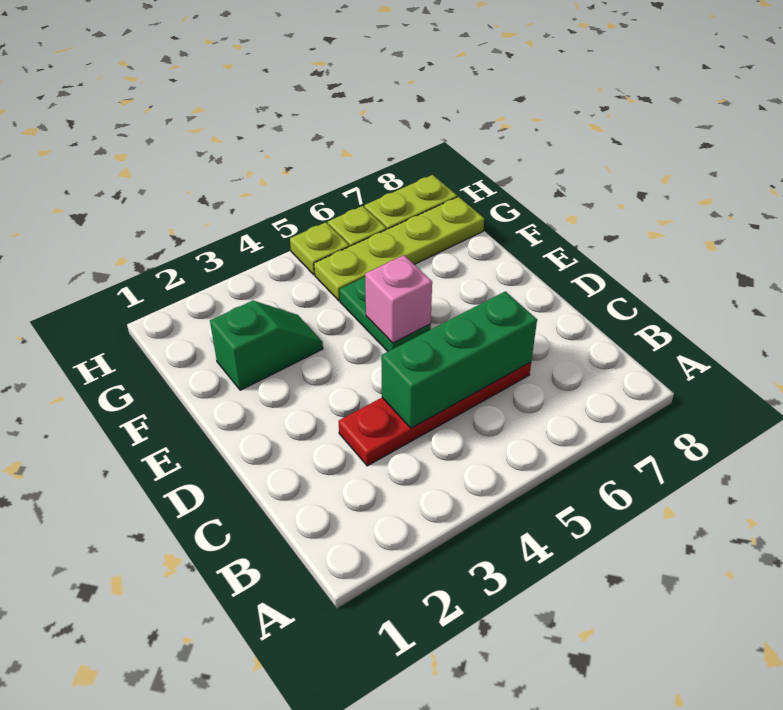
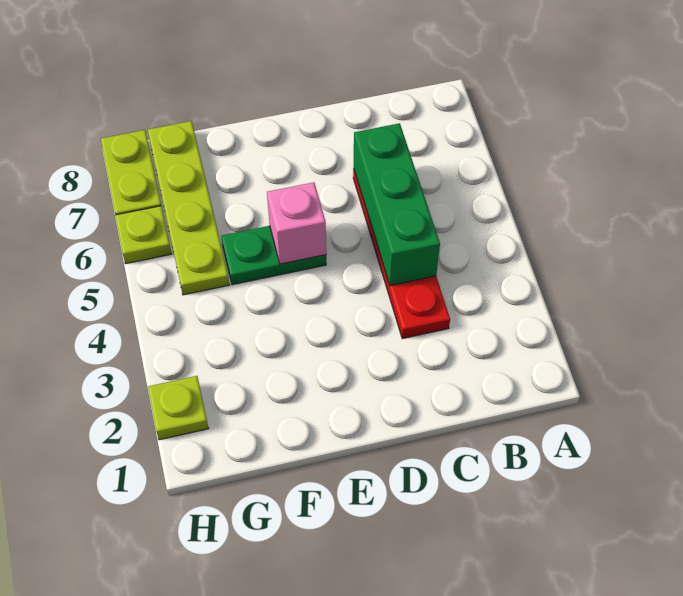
green slope F2:F3 level 1 top 2 -> none
lime plate H5 level 1 -> lime plate H2 level 1

